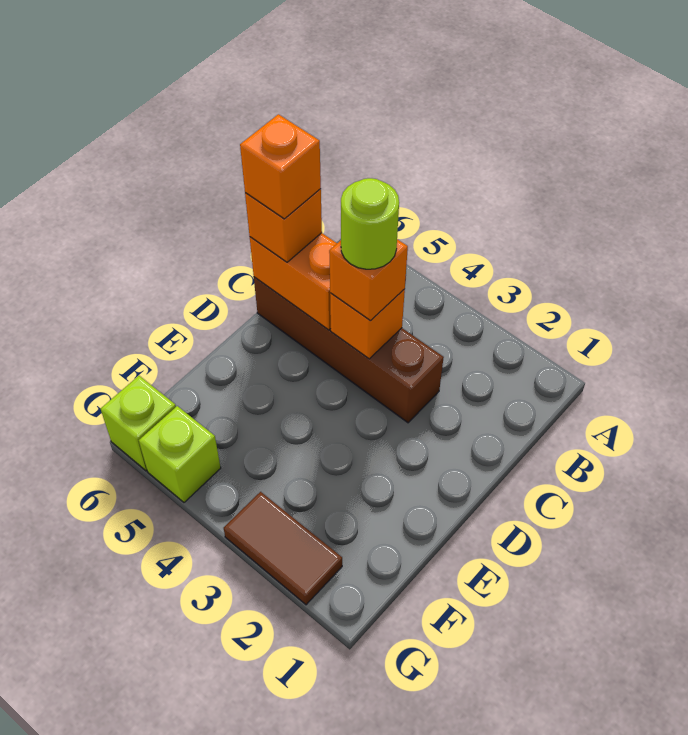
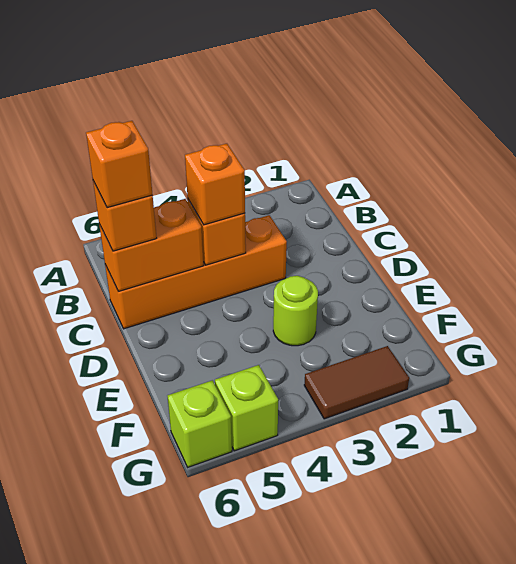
brown brick C3:C6 level 1 -> orange brick C3:C6 level 1
lime round brick C4 level 4 -> lime round brick E3 level 1

